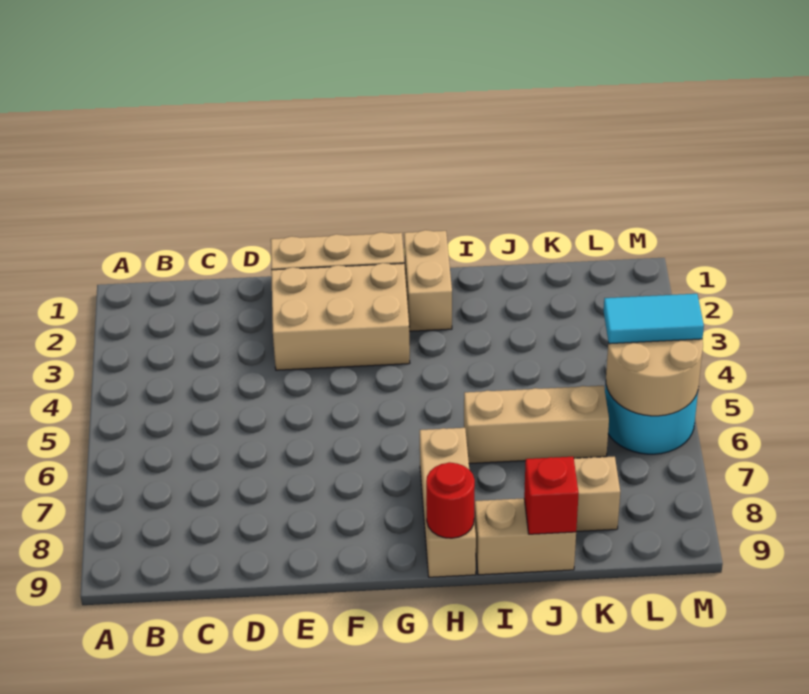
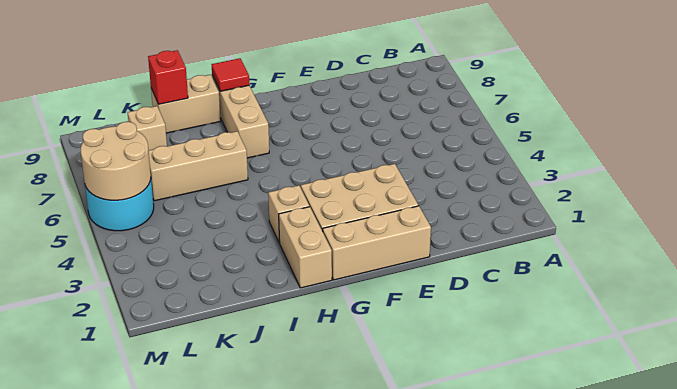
none -> tan brick H3 level 1
red round brick H9 level 2 -> red tile H9 level 2
cyan tile L5:M5 level 3 -> none

